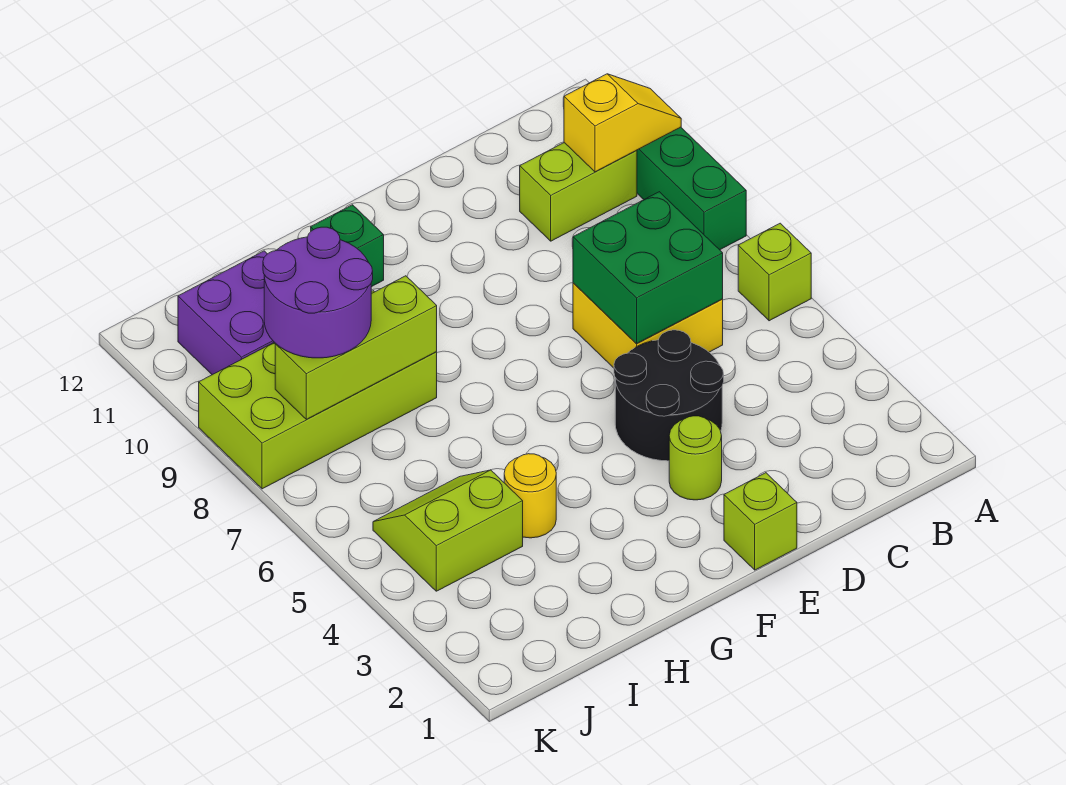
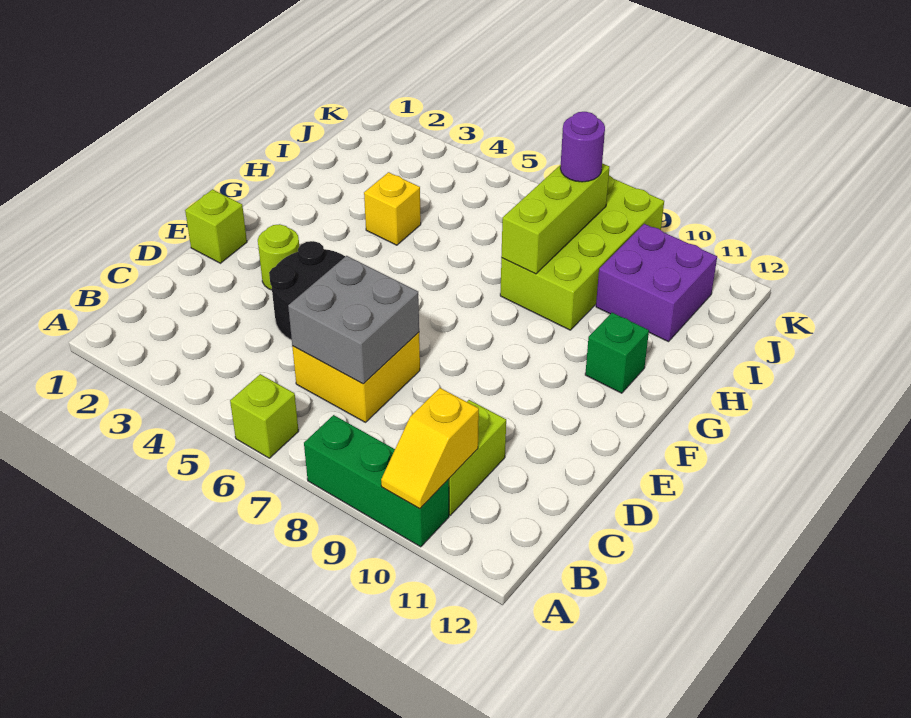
green brick C6:D7 level 2 -> grey brick C6:D7 level 2
yellow round brick H4 level 1 -> yellow brick H4 level 1
lime slope I4:J5 level 1 top 4 -> none
purple round brick I8:J9 level 3 -> purple round brick J8 level 3

